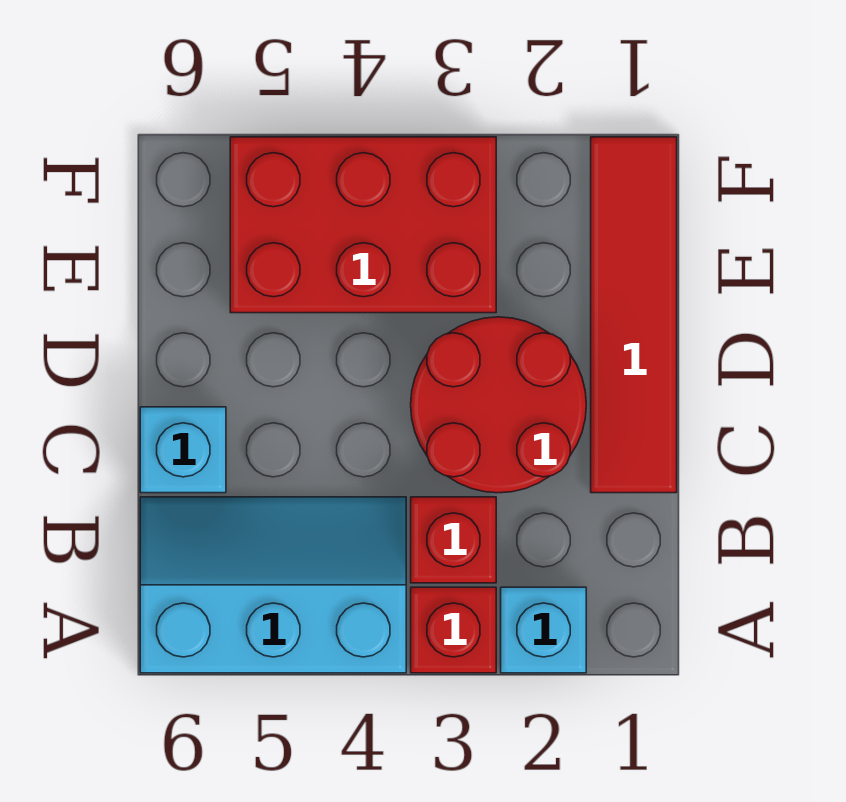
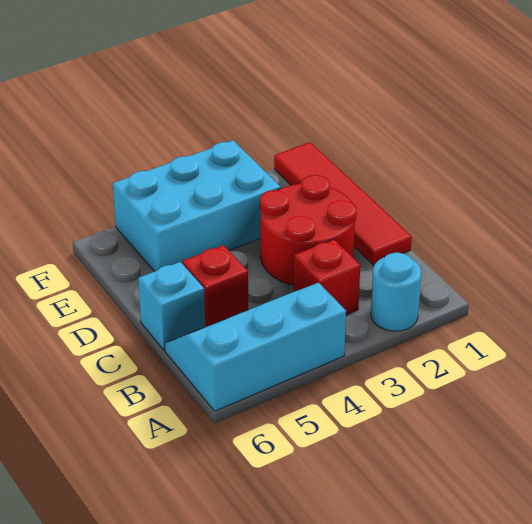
cyan brick A2 level 1 -> cyan round brick A2 level 1
red brick A3 level 1 -> red brick C5 level 1
red brick E3:F5 level 1 -> cyan brick E3:F5 level 1

